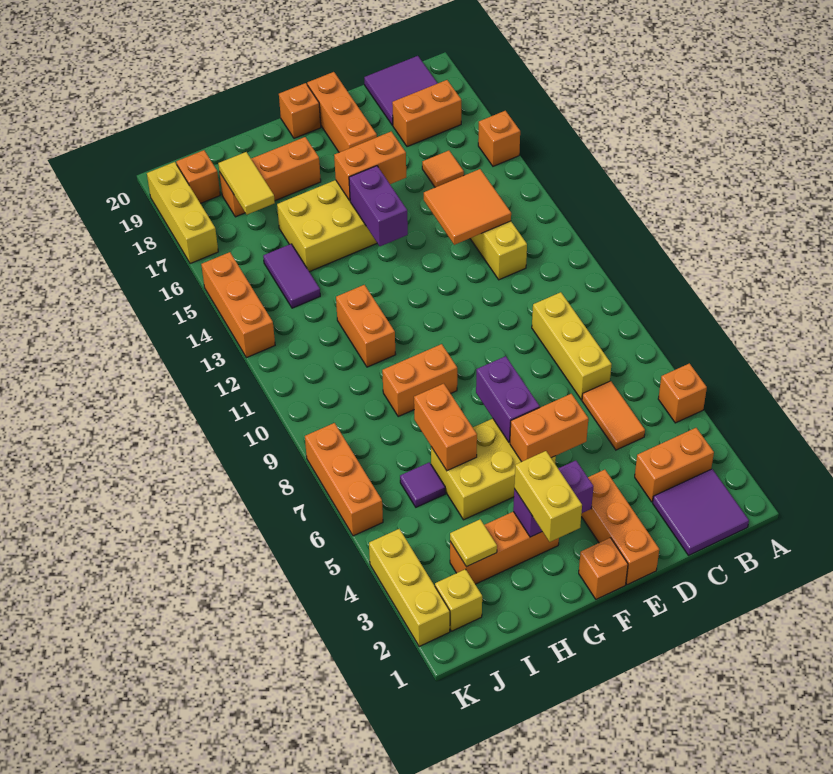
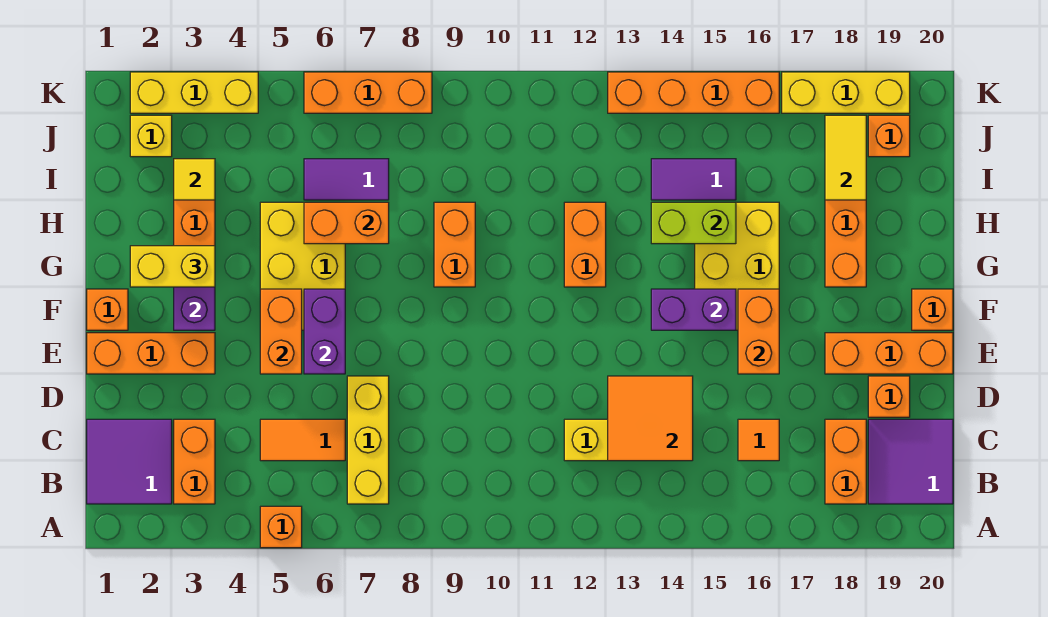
orange brick A16 level 1 -> orange brick D19 level 1
yellow brick C7:C9 level 1 -> yellow brick B7:D7 level 1
purple brick F6:F7 level 2 -> purple brick E6:F6 level 2
orange brick H11:H12 level 1 -> orange brick G12:H12 level 1
none -> lime brick H14:H15 level 2
purple tile I6 level 1 -> purple tile I6:I7 level 1
yellow tile I17:I18 level 2 -> yellow tile I18:J18 level 2
orange brick K13:K15 level 1 -> orange brick K13:K16 level 1

